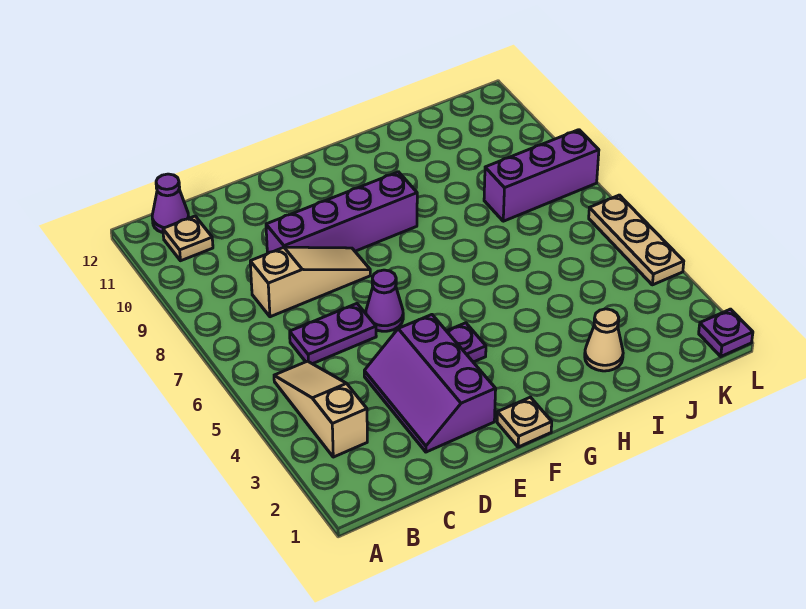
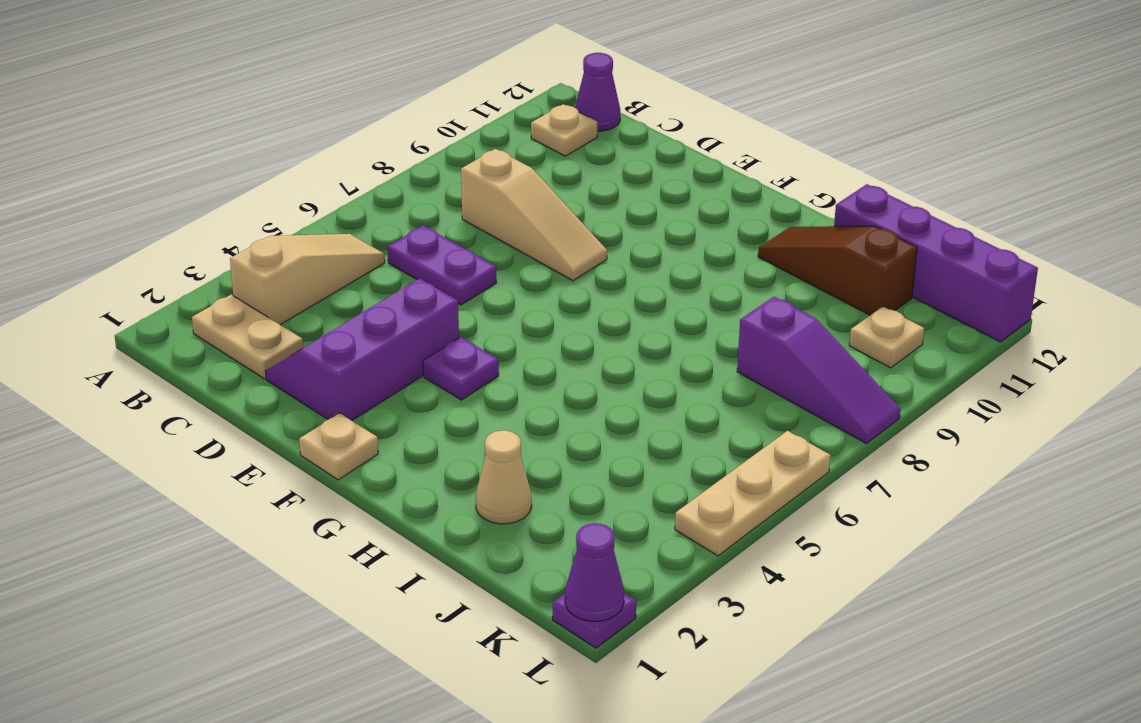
none -> tan plate B2:C2 level 1
purple brick D9:G9 level 1 -> purple brick I12:L12 level 1
purple cone E6 level 1 -> purple cone L1 level 2
none -> brown slope H11:J11 level 1 top J
purple brick J8:L8 level 1 -> purple slope J8:L8 level 1 top J
none -> tan plate K10 level 1

